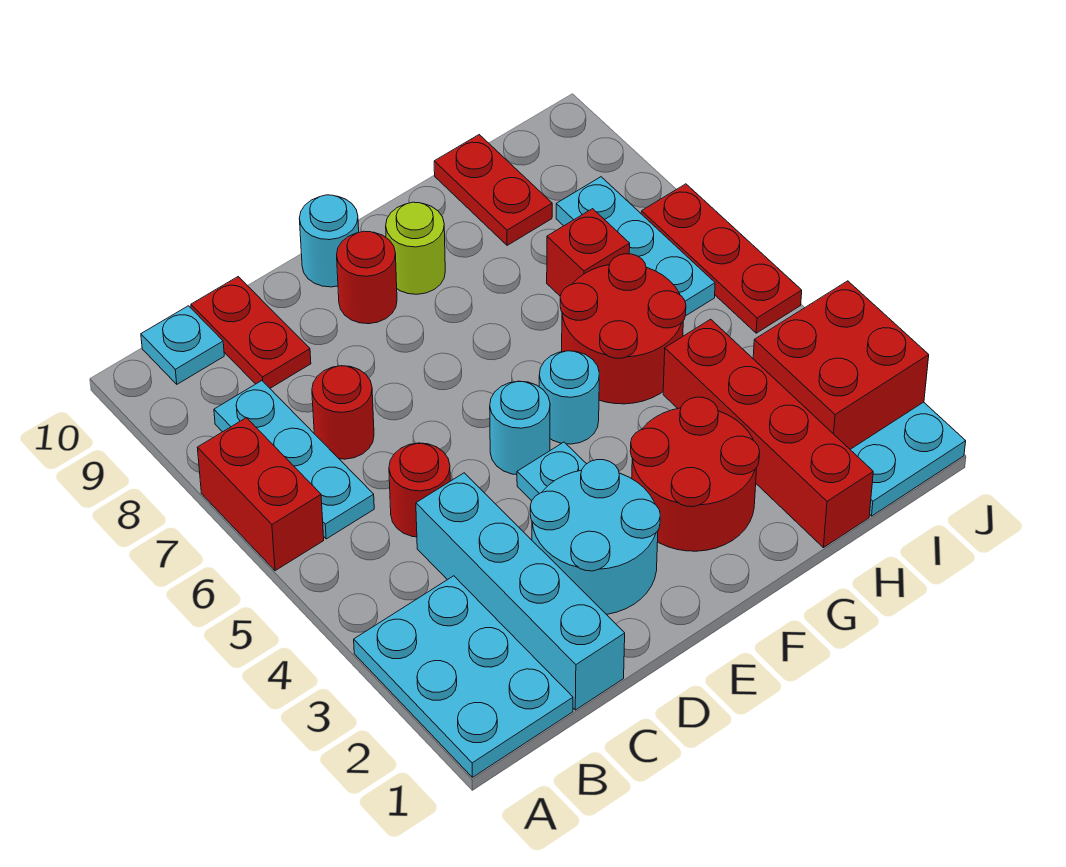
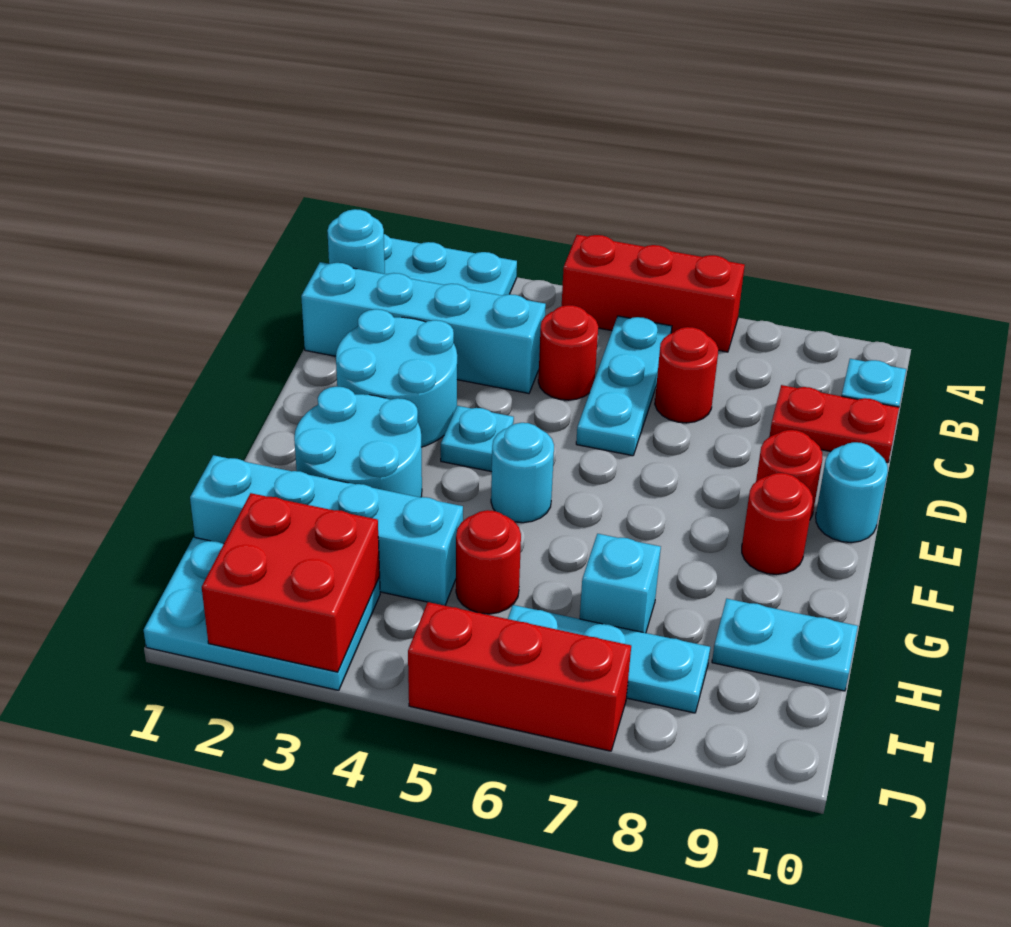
red brick A6:A7 level 1 -> red brick A5:A7 level 1
cyan plate B6:B8 level 1 -> cyan plate B6:D6 level 1
cyan round brick E5 level 1 -> cyan round brick B1 level 2
red round brick F2:G3 level 1 -> cyan round brick F2:G3 level 1
lime round brick F9 level 1 -> red round brick F9 level 1
red round brick G5:H6 level 1 -> red round brick H5 level 1
red brick H1:H4 level 1 -> cyan brick H1:H4 level 1
red brick H7 level 1 -> cyan brick H7 level 1
red plate H9:H10 level 1 -> cyan plate H9:H10 level 1
red plate J5:J7 level 1 -> red brick J5:J7 level 1

